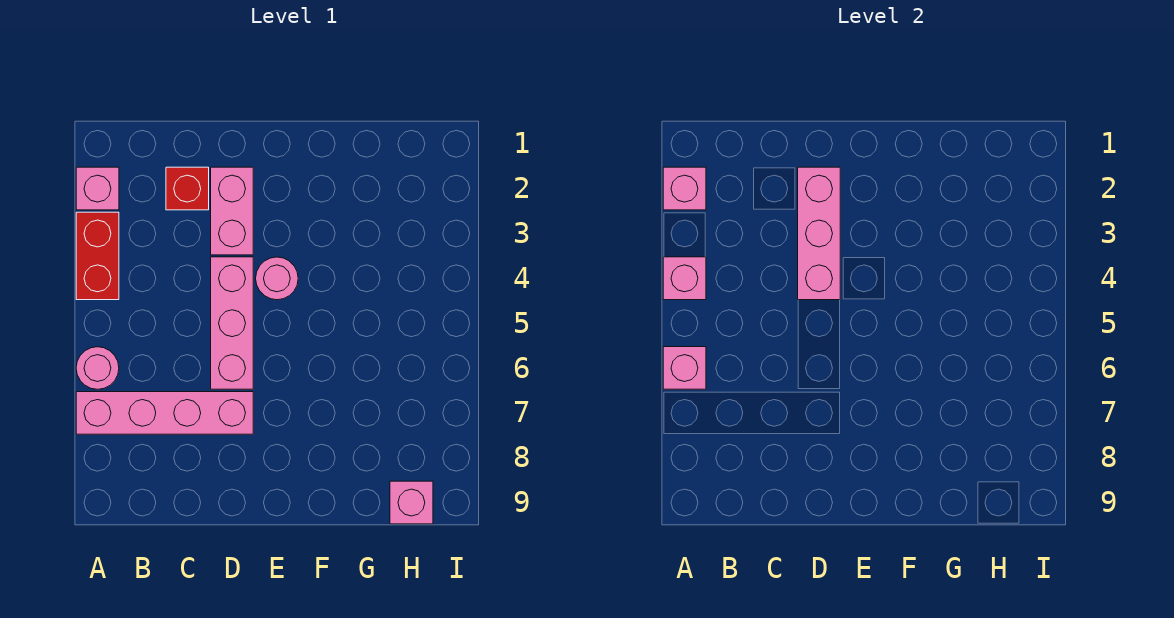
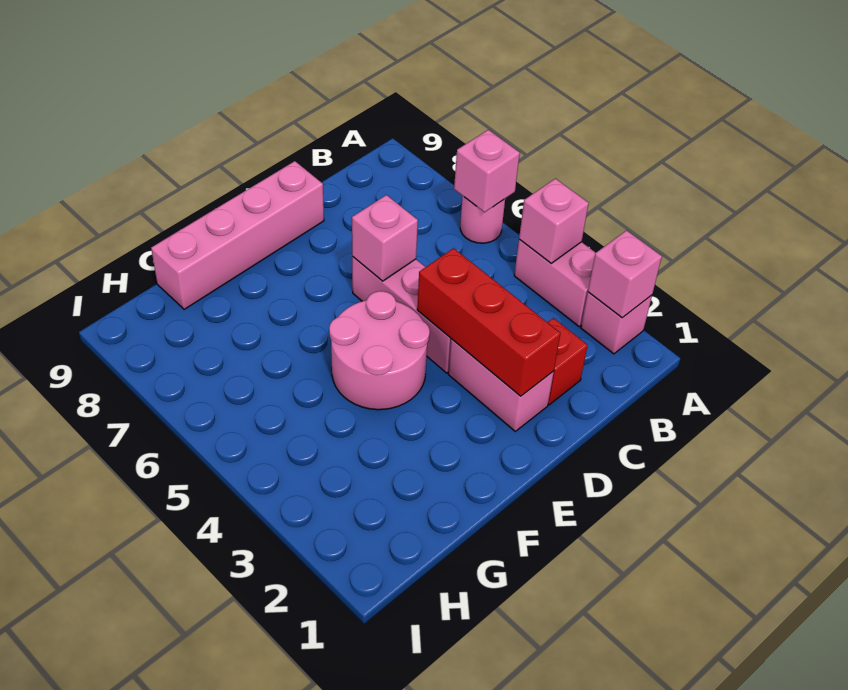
red brick A3:A4 level 1 -> pink brick A3:A4 level 1
pink brick A7:D7 level 1 -> pink brick D9:G9 level 1
pink brick D2:D4 level 2 -> red brick D2:D4 level 2
pink round brick E4 level 1 -> pink round brick E4:F5 level 1
pink brick H9 level 1 -> pink brick D6 level 2

